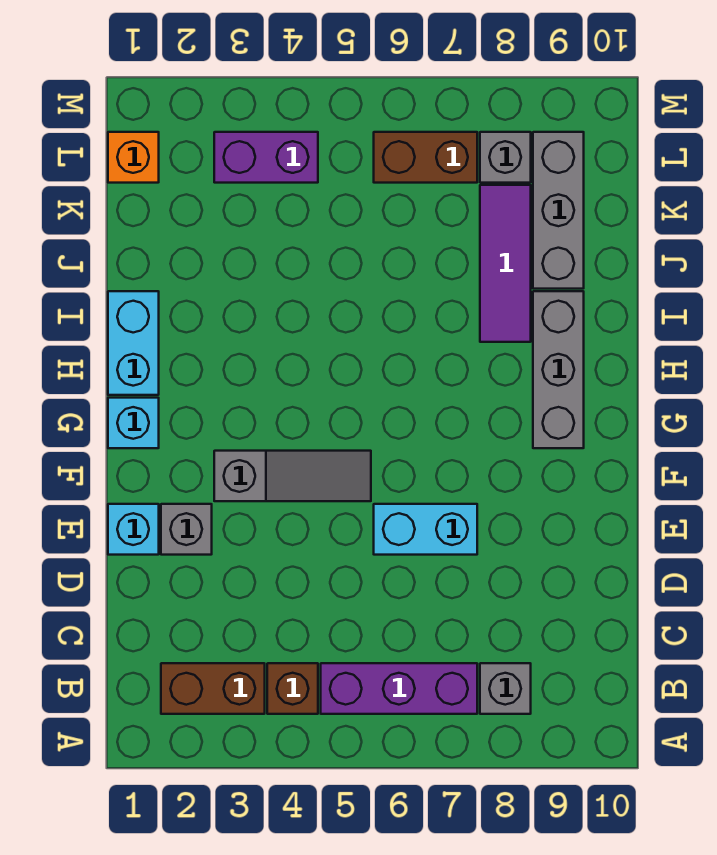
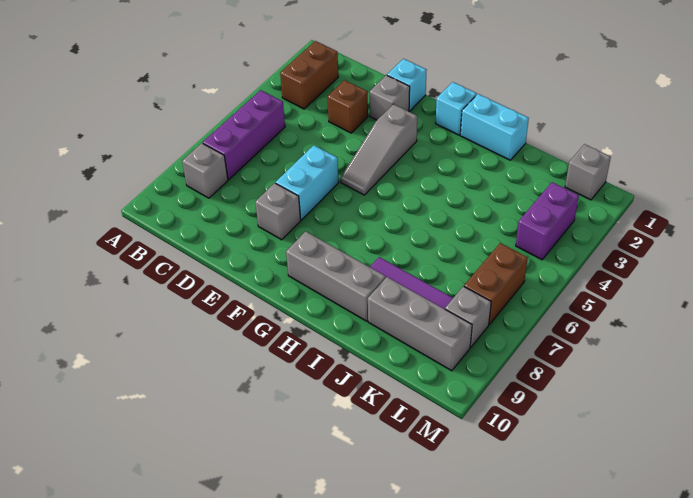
brown brick B4 level 1 -> brown brick D3 level 1
none -> grey brick E8 level 1
orange brick L1 level 1 -> grey brick L1 level 1

